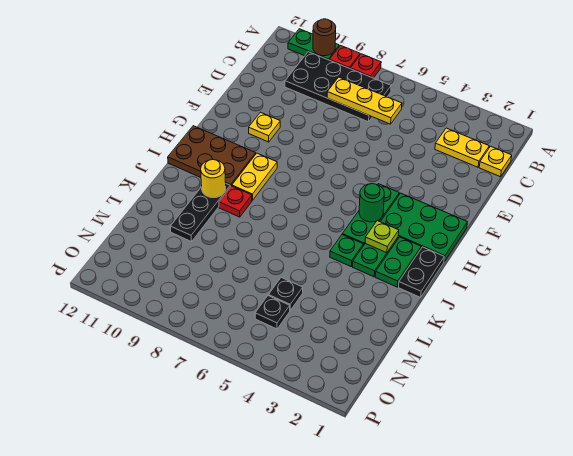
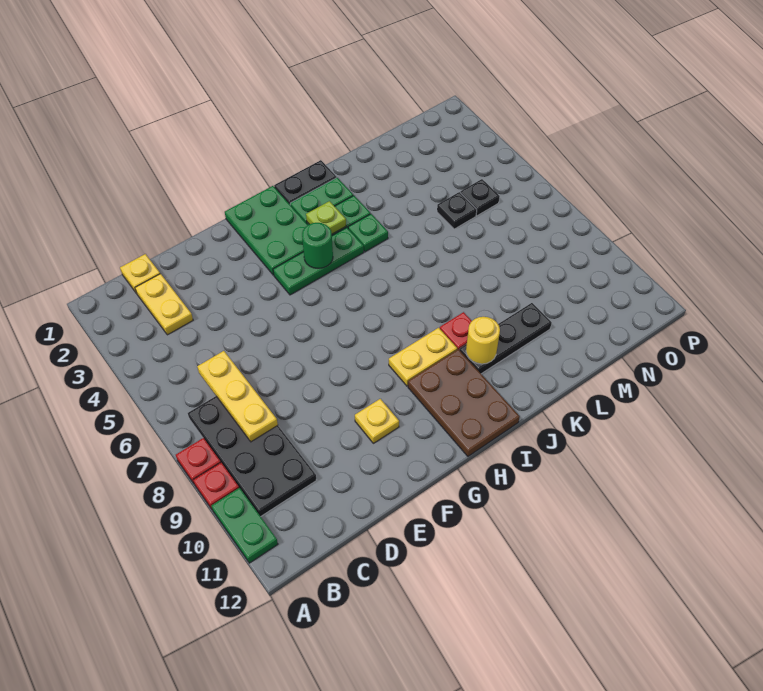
brown round brick A10 level 2 -> none

